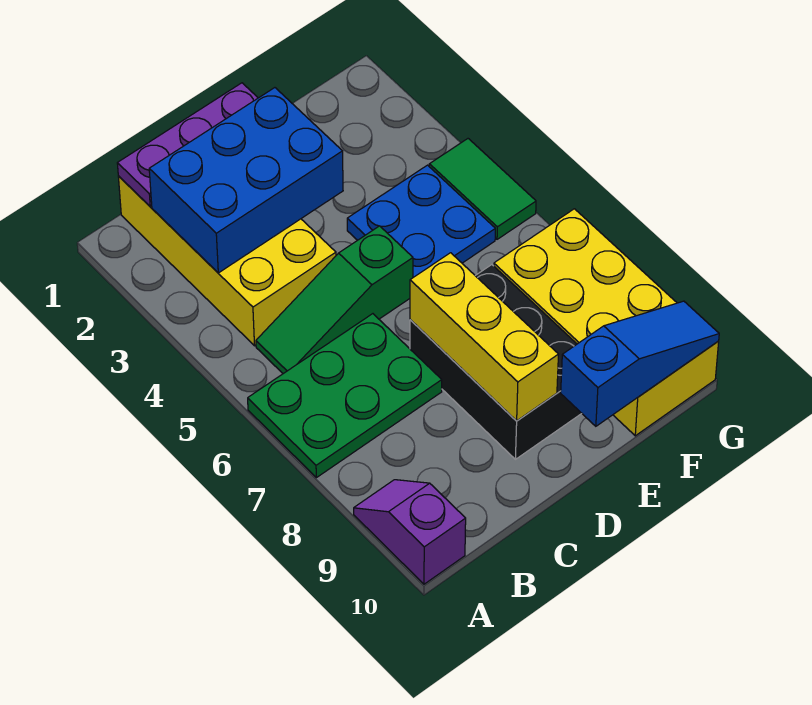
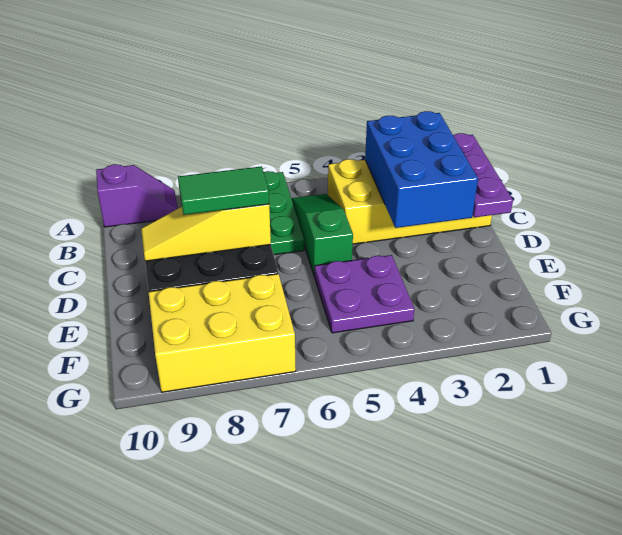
yellow brick D7:D9 level 2 -> yellow slope D7:D9 level 2 top 7
blue plate E4:F5 level 1 -> purple plate E4:F5 level 1
blue slope E10:G10 level 2 top E -> none
yellow brick F7:G10 level 1 -> yellow brick F7:G9 level 1
green tile G4:G5 level 1 -> green tile D7:D8 level 3

